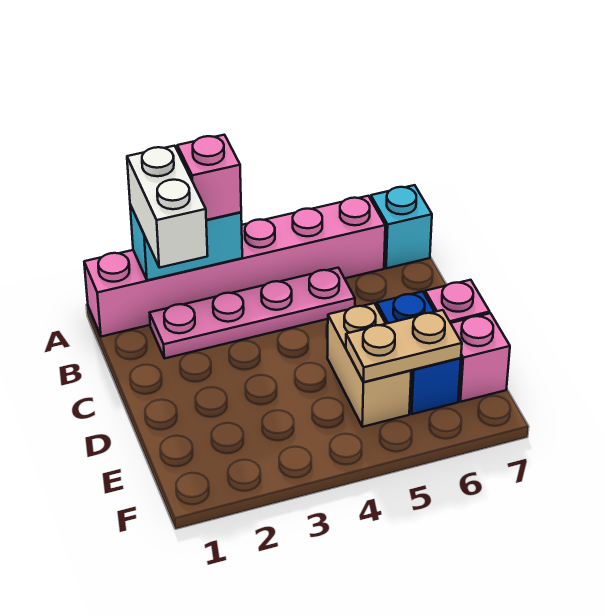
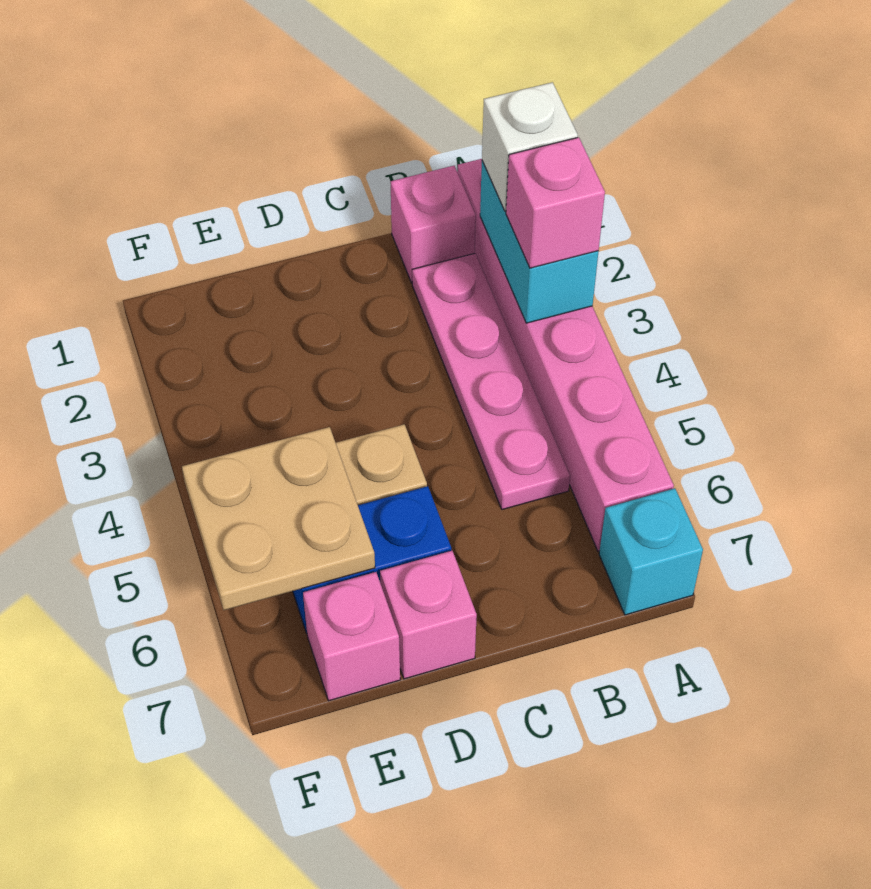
white brick A2:B2 level 3 -> white brick A2 level 3
none -> pink brick B1 level 1
tan plate E5:E6 level 2 -> tan plate E5:F6 level 2

